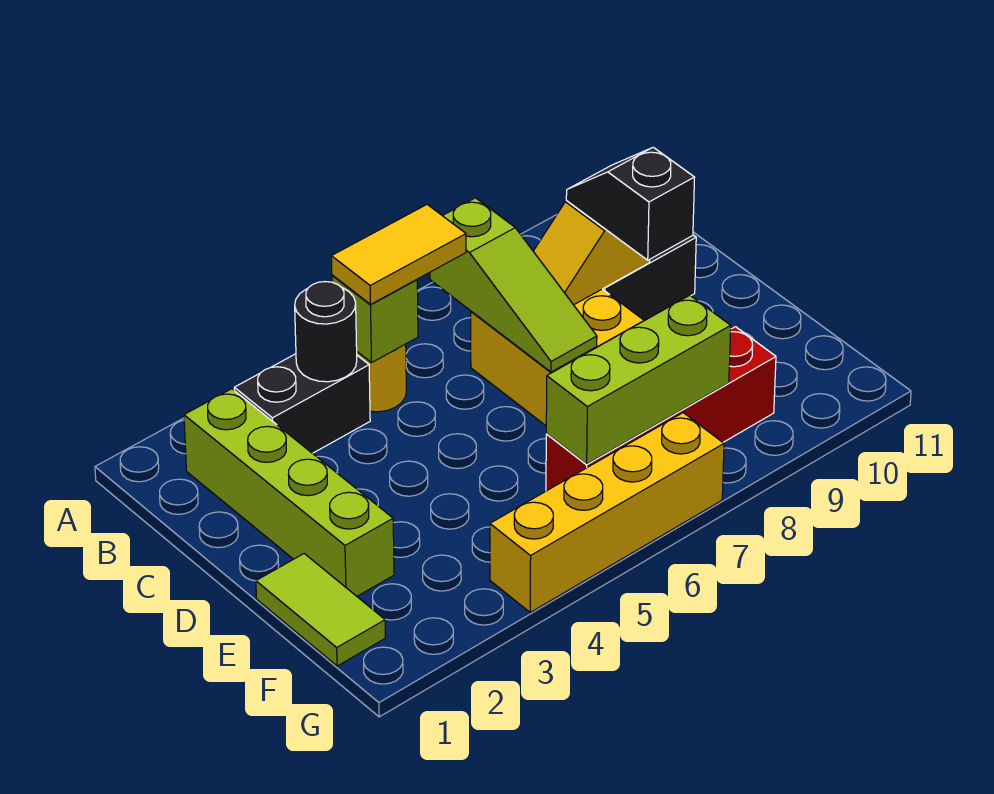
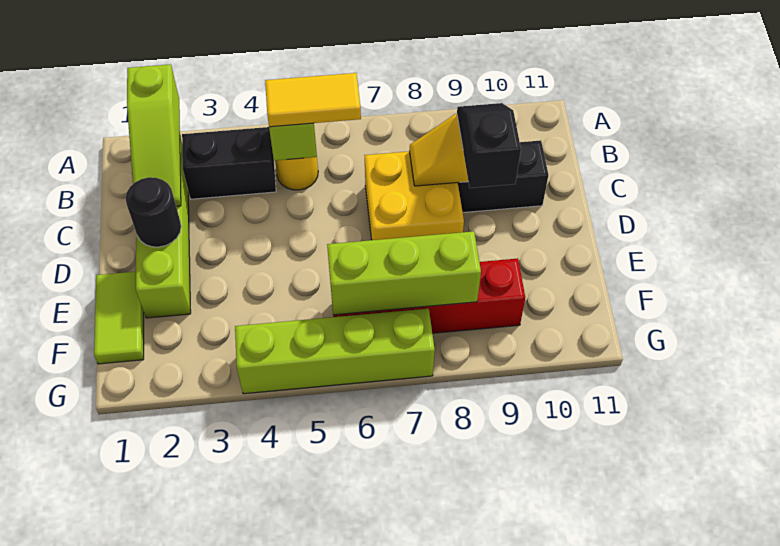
black round brick B4 level 2 -> black round brick D2 level 2
lime slope B7:D7 level 2 top B -> lime slope A2:C2 level 2 top A
yellow brick G4:G7 level 1 -> lime brick G4:G7 level 1

